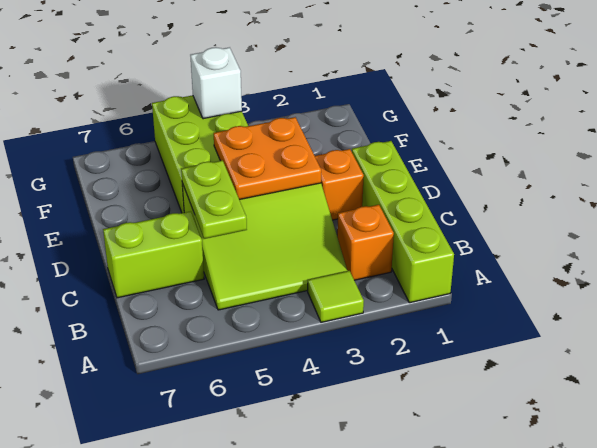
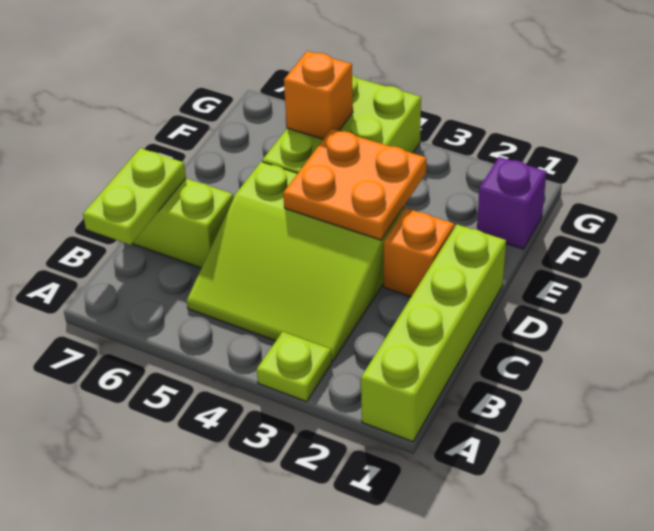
lime tile A3 level 1 -> lime plate A3 level 1
orange brick B2 level 1 -> orange brick F5 level 2
lime plate C5:D5 level 2 -> lime plate B7:C7 level 2
none -> purple brick F1 level 1
white brick G4 level 2 -> none

